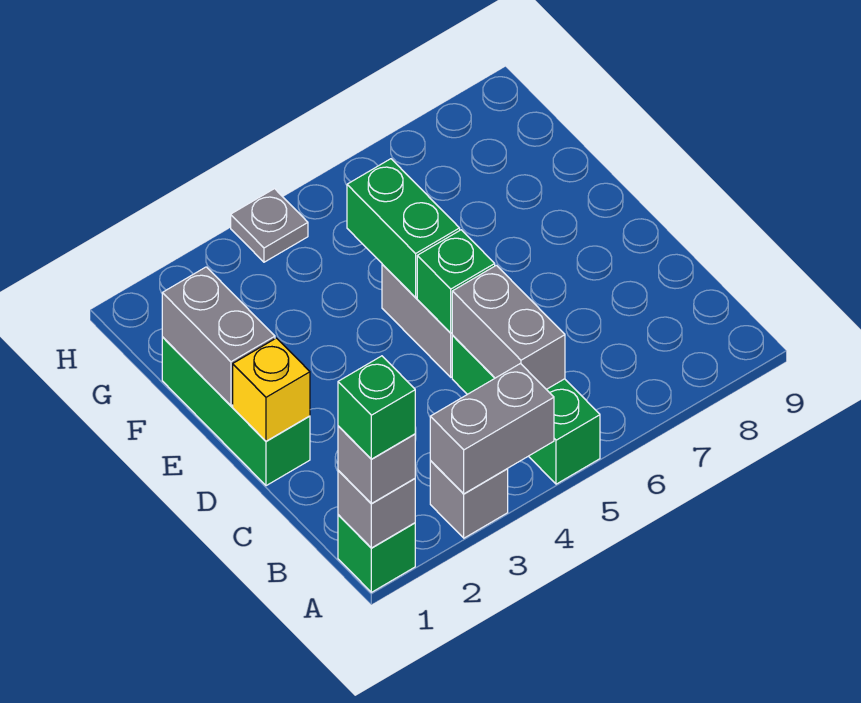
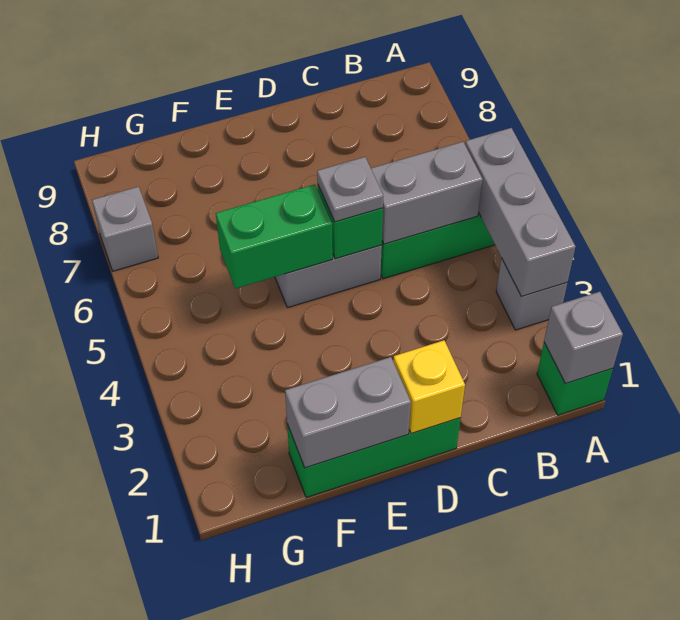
grey brick A1 level 3 -> grey brick H7 level 1
green brick A1 level 4 -> none
grey brick A3:A4 level 2 -> grey brick A3:A5 level 2
grey plate H4 level 1 -> grey plate D5 level 3

